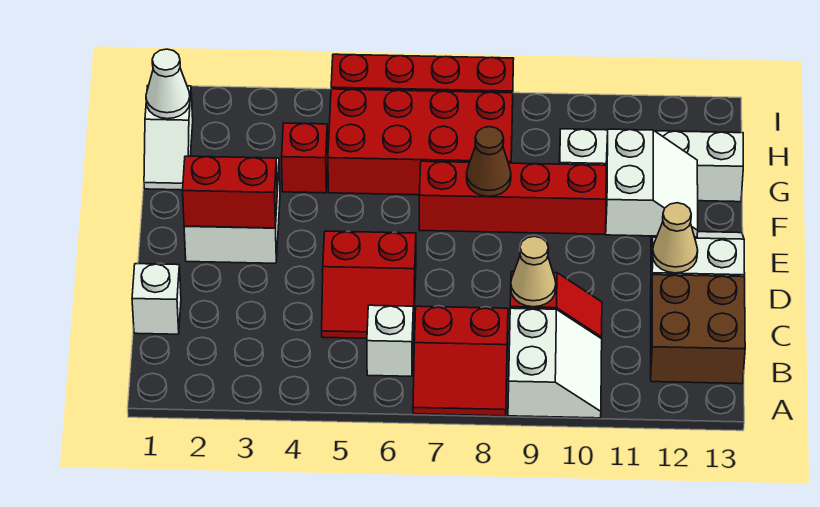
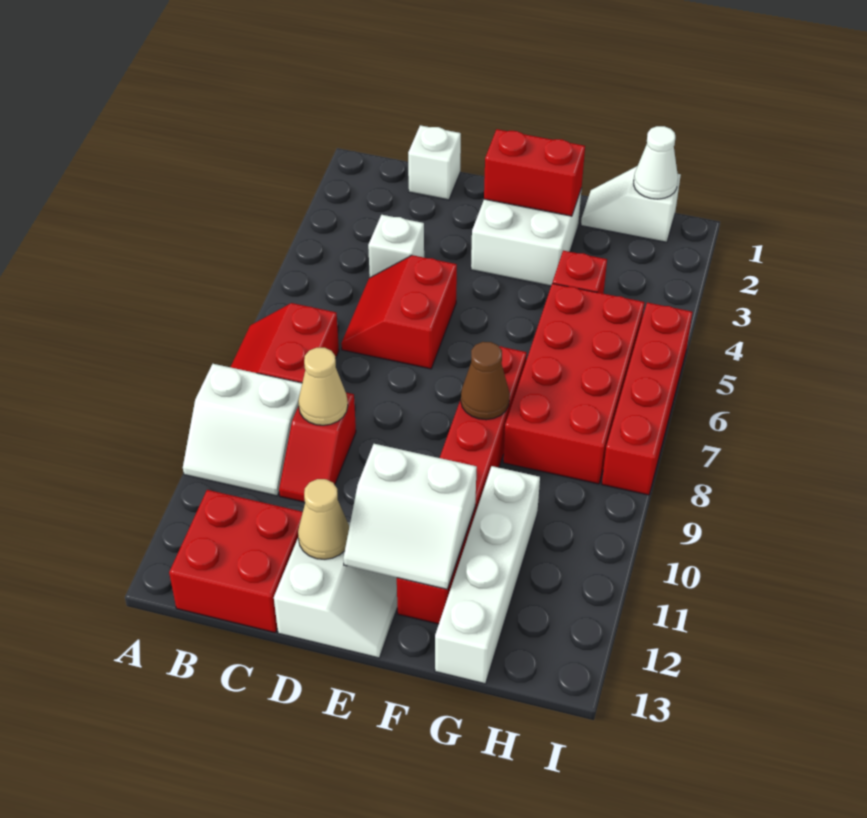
white brick B6 level 1 -> white brick C4 level 1
brown brick B12:C13 level 1 -> red brick B12:C13 level 1
red brick E2:E3 level 2 -> red brick E2:F2 level 2

